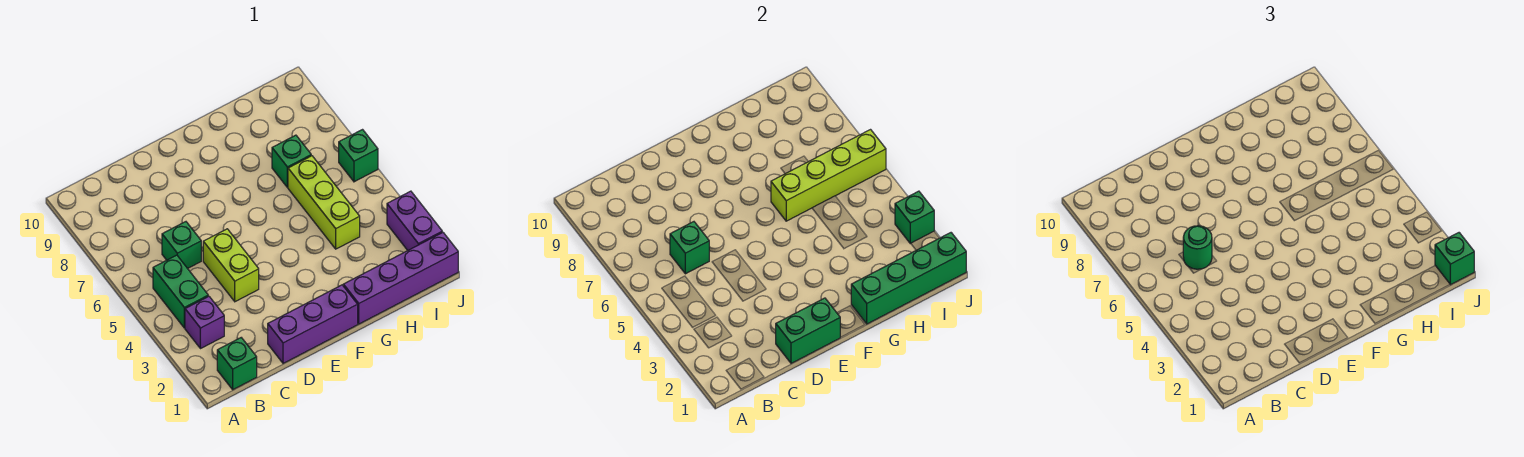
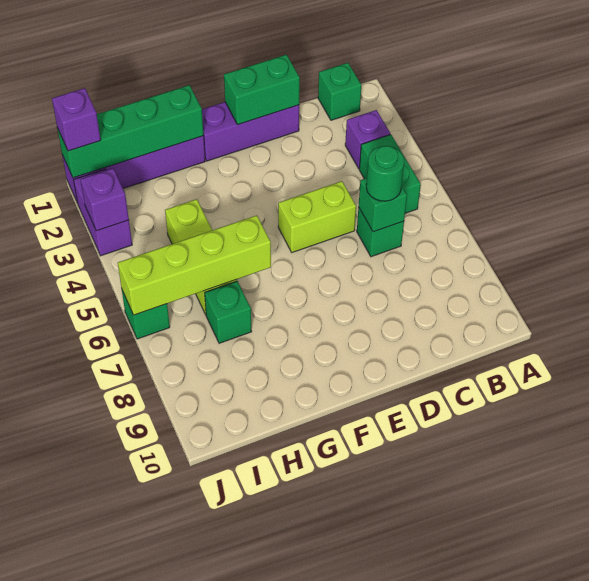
lime brick D4:D5 level 1 -> lime brick D5:E5 level 1
green brick J1 level 3 -> purple brick J1 level 3
green brick J3 level 2 -> purple brick J3 level 2

